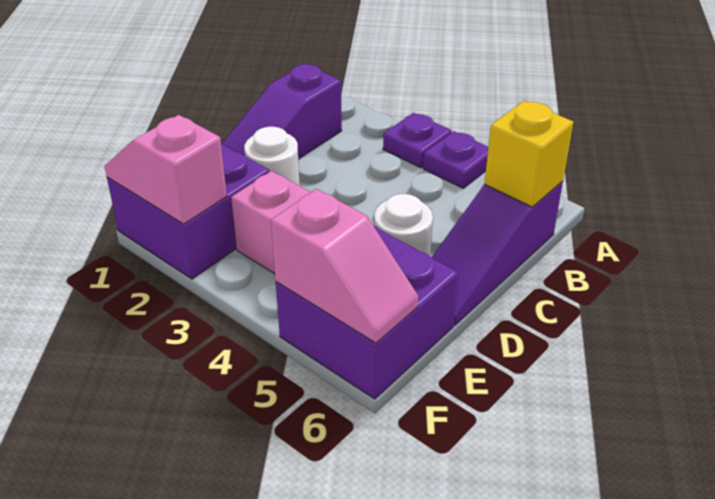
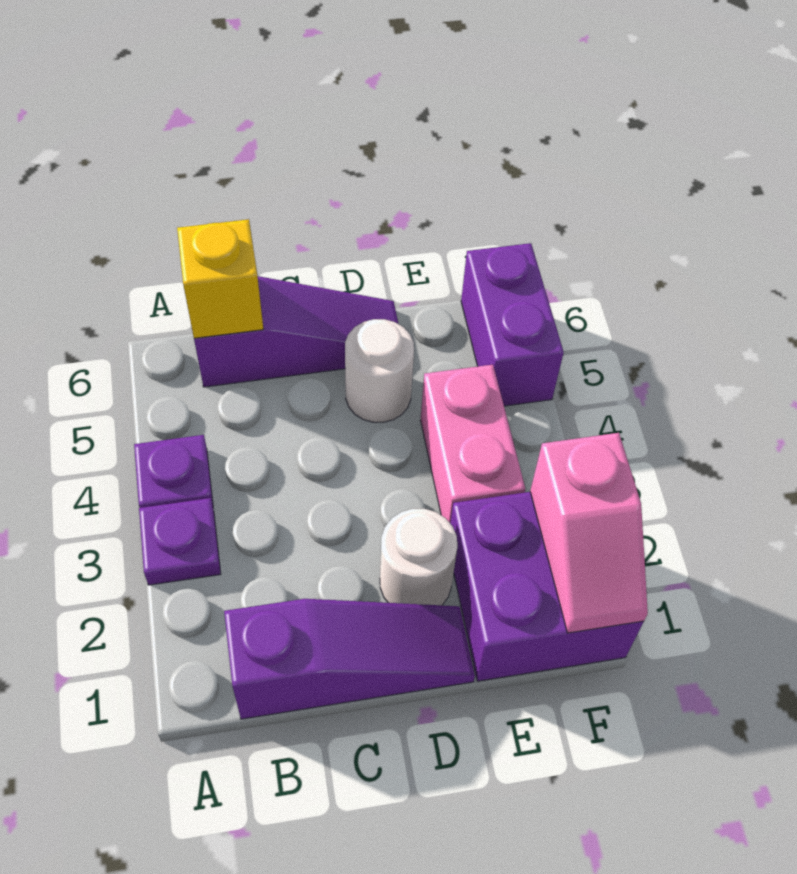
purple brick E5:F6 level 1 -> purple brick F5:F6 level 1
pink slope F5:F6 level 2 top 5 -> none

